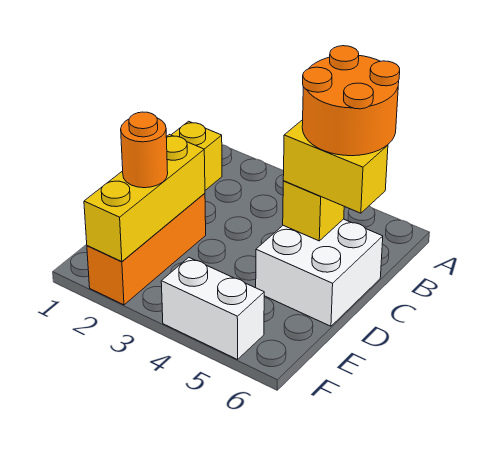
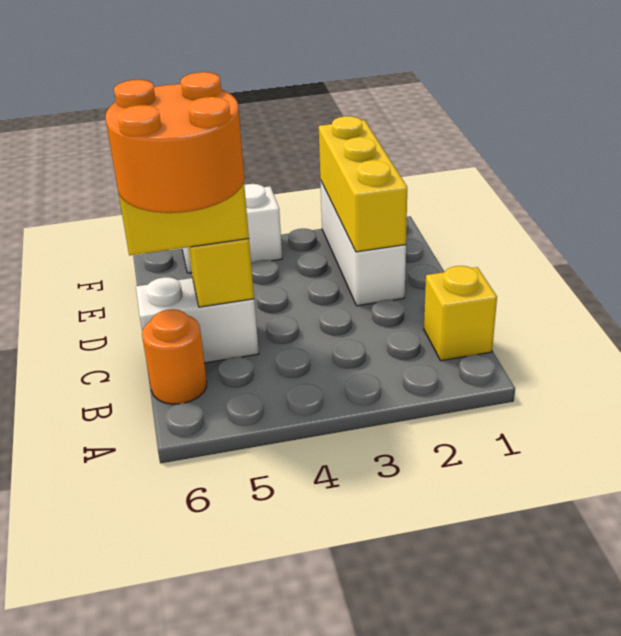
white brick C5:D6 level 1 -> white brick C5:C6 level 1
orange brick D2:F2 level 1 -> white brick D2:F2 level 1
orange round brick E2 level 3 -> orange round brick B6 level 1

